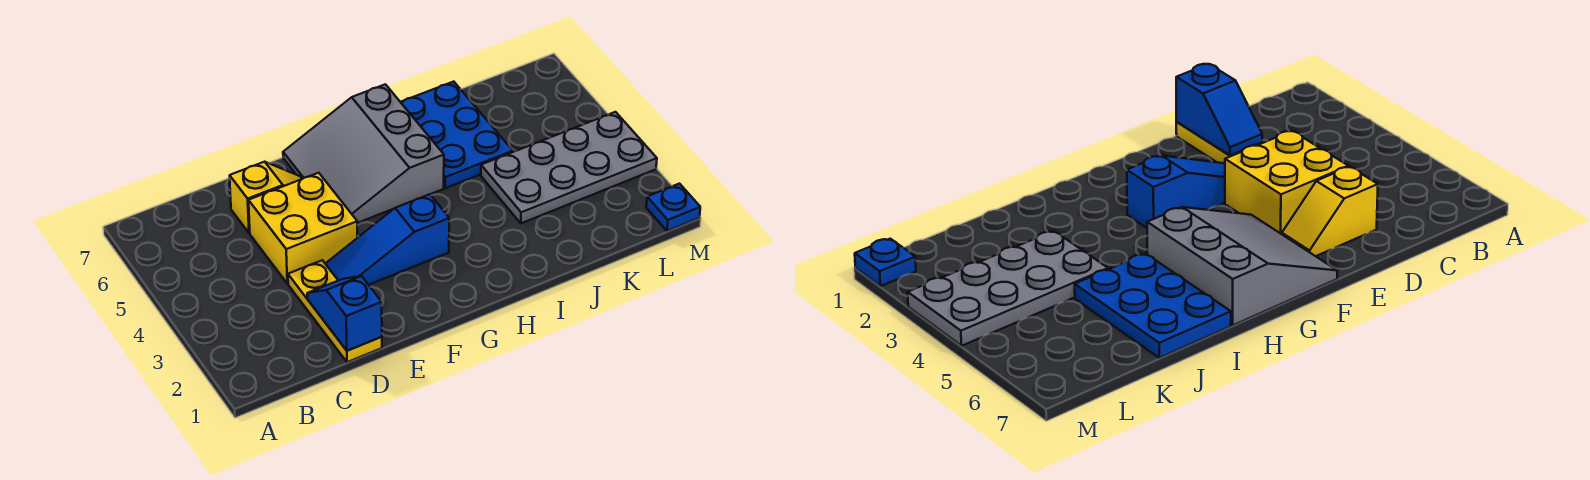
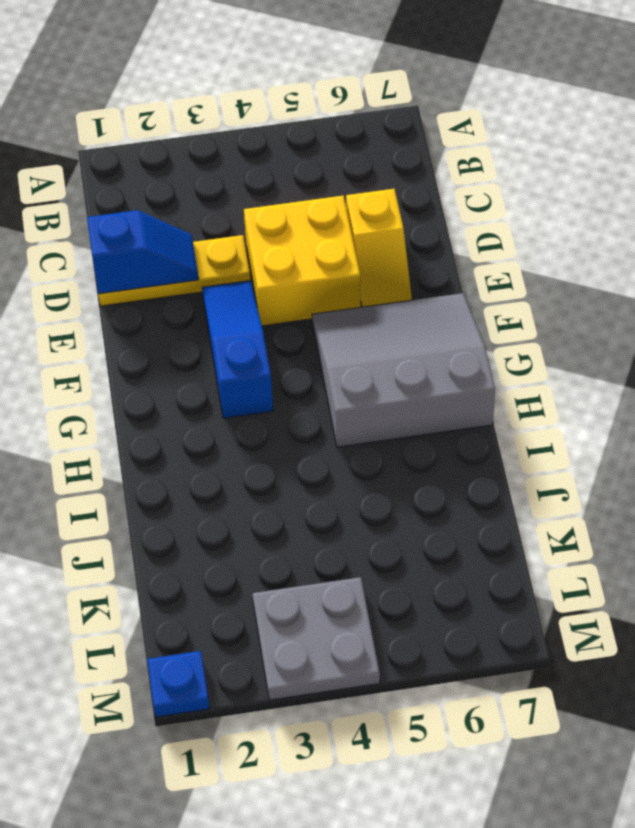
blue plate I5:J7 level 1 -> none
grey plate J3:M4 level 1 -> grey plate L3:M4 level 1

